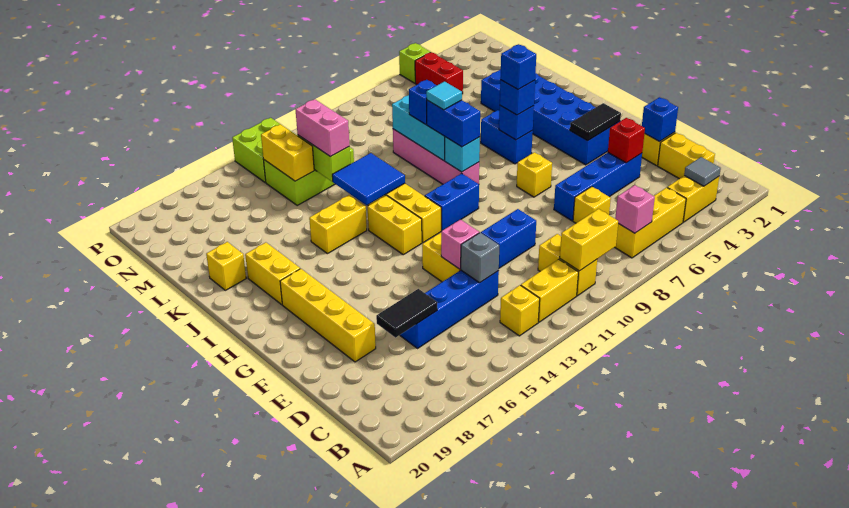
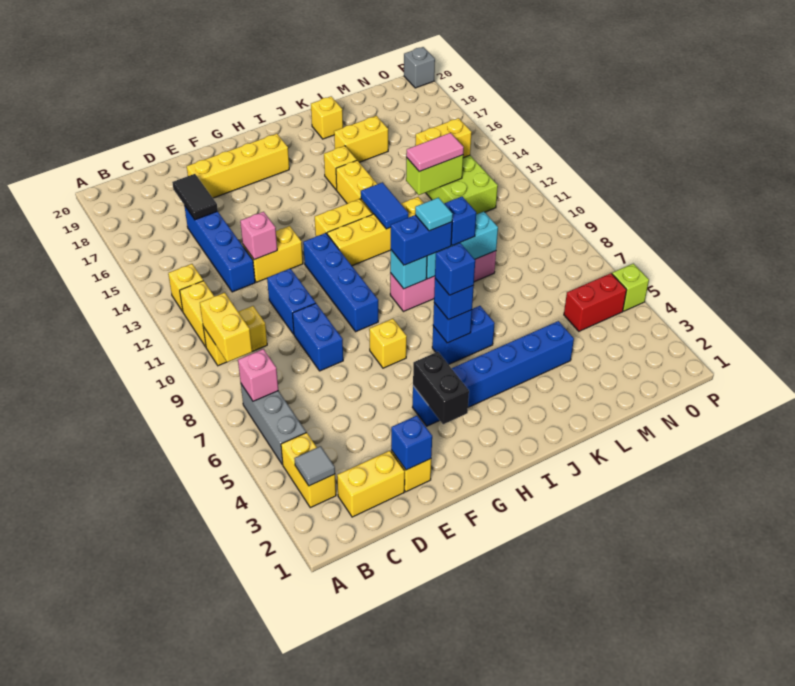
yellow brick B5:B7 level 1 -> grey brick B5:B7 level 1
yellow brick D7 level 1 -> yellow brick J16 level 1
grey brick D13 level 2 -> grey brick P20 level 1
blue brick E4:E7 level 1 -> blue brick G9:G12 level 1
red brick E4 level 2 -> none
blue brick G3:L4 level 1 -> blue brick G4:L4 level 1
black tile G3:G4 level 2 -> black brick G3:G4 level 2
blue brick H10:H11 level 1 -> blue brick E8:E9 level 1
yellow brick I18:J18 level 1 -> yellow brick K17:L17 level 1
blue tile J12:K13 level 2 -> blue tile J12:J13 level 2
pink brick L13:M13 level 3 -> pink tile L13:M13 level 3
lime brick O13:P14 level 1 -> none

